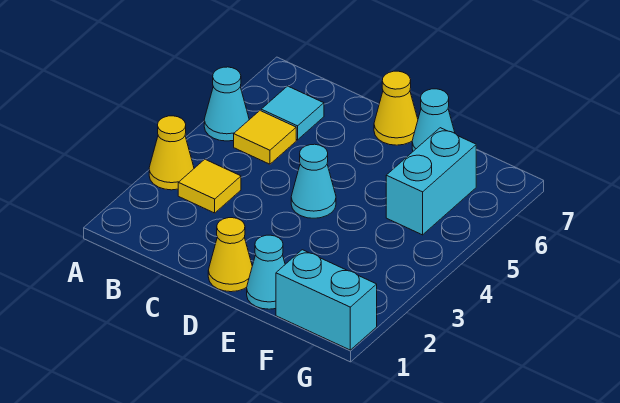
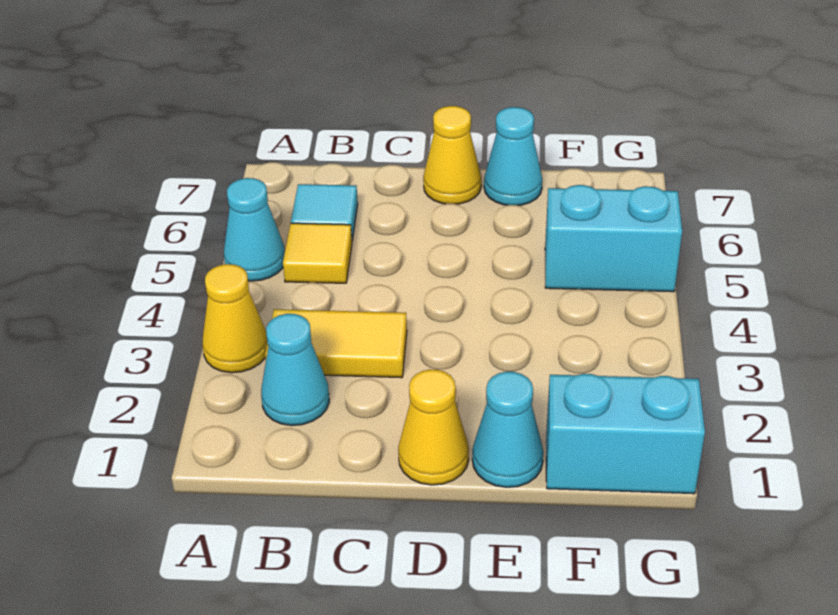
yellow tile B3 level 1 -> yellow tile B3:C3 level 1
cyan cone D4 level 1 -> cyan cone B2 level 1
cyan brick F5:F6 level 1 -> cyan brick F5:G5 level 1

